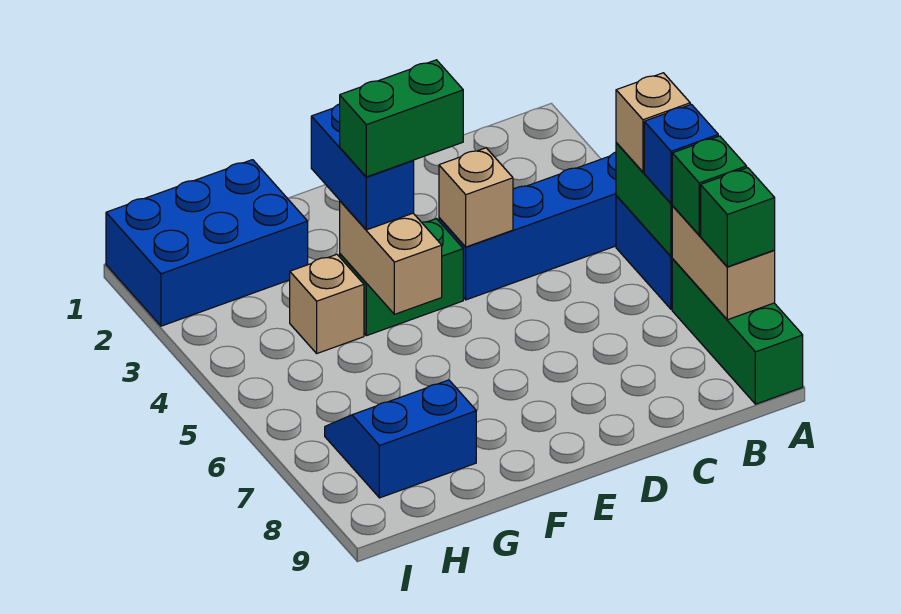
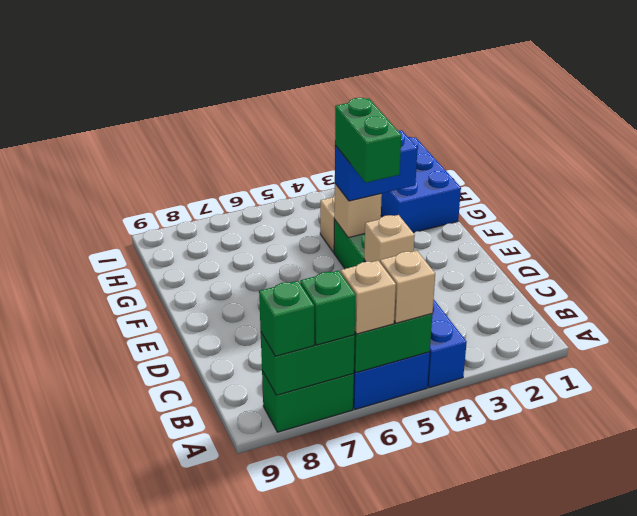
blue brick A6 level 3 -> tan brick A6 level 3
green brick A7:A9 level 1 -> green brick A7:A8 level 1
tan brick A7:A8 level 2 -> green brick A7:A8 level 2
tan brick F4:F5 level 2 -> tan brick F4 level 2
blue slope G7:H8 level 1 top 8 -> none

